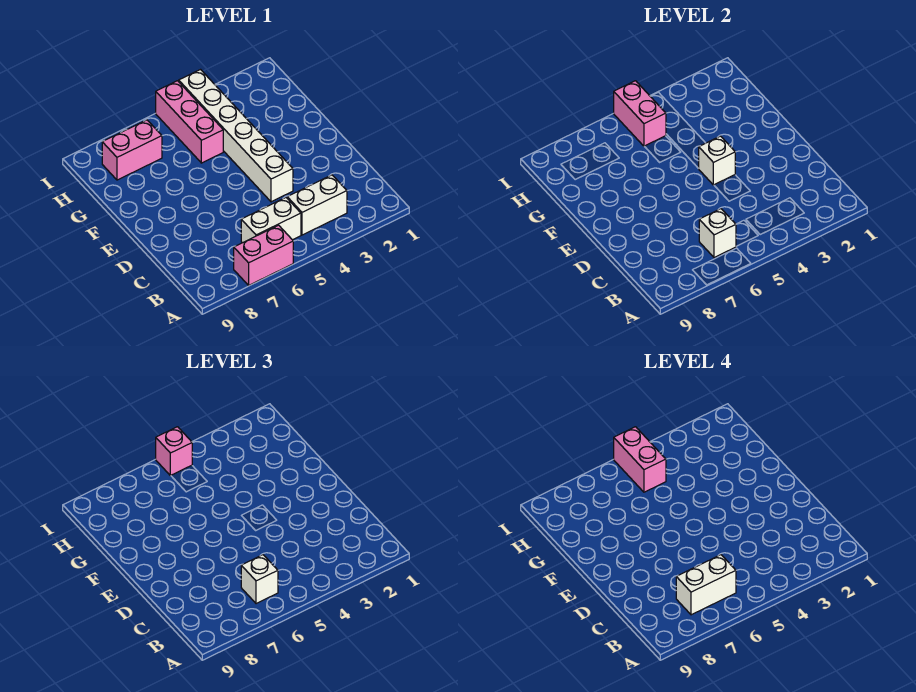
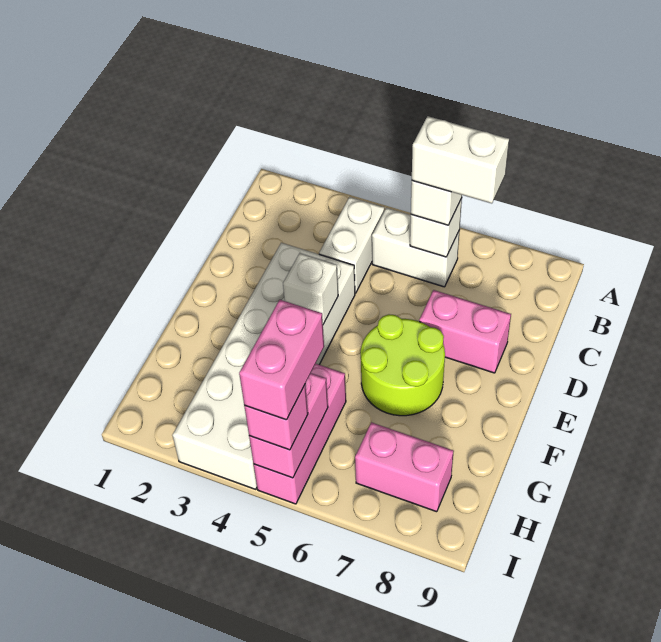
pink brick A6:A7 level 1 -> pink brick D7:D8 level 1
white brick B3:B4 level 1 -> white brick B4:C4 level 1
white brick D4:I4 level 1 -> white brick D3:I4 level 1
none -> lime round brick E6:F7 level 1

